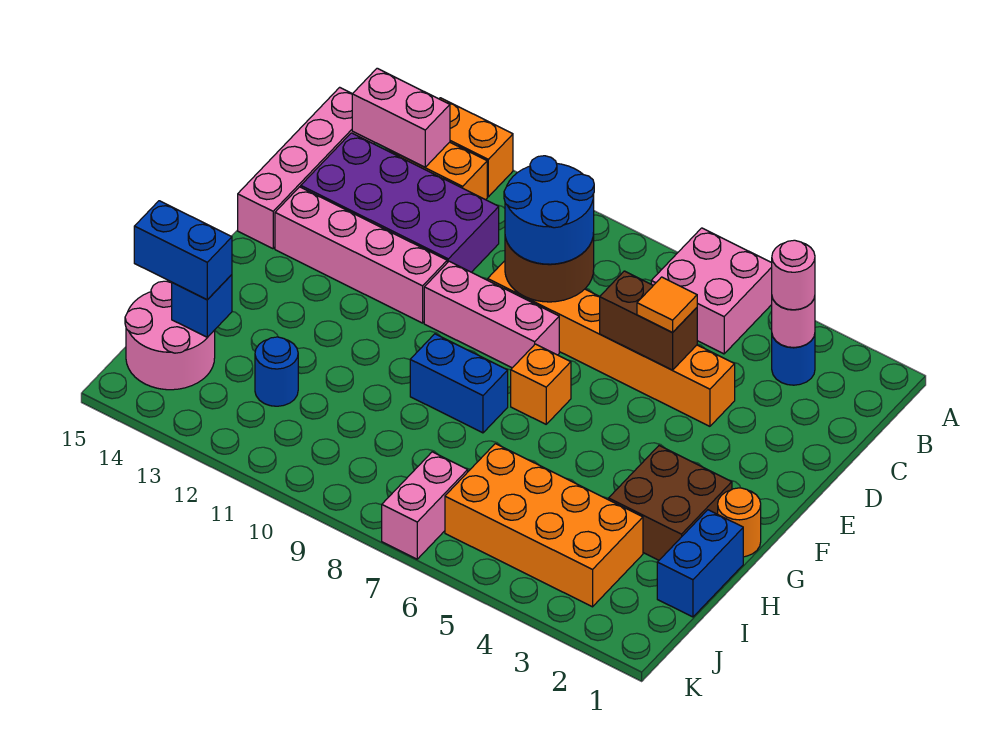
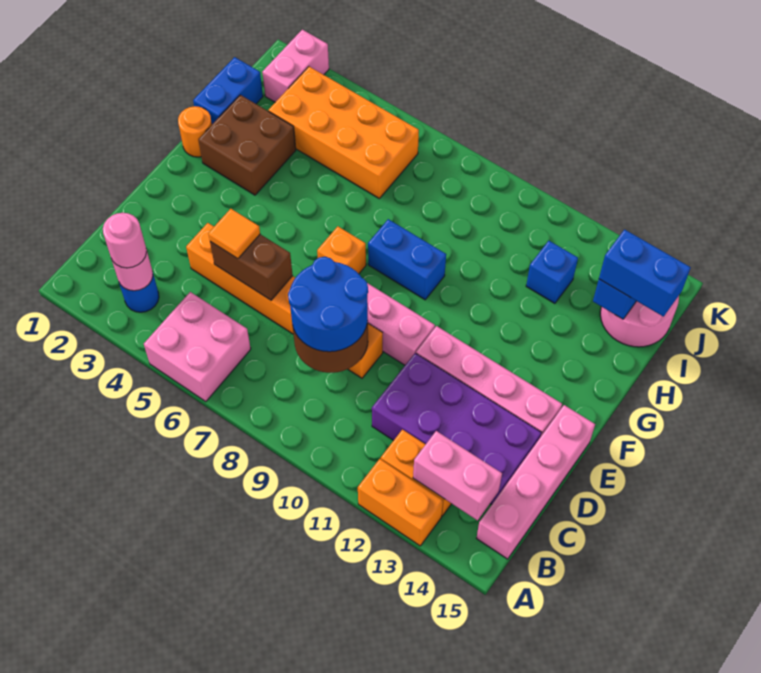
blue round brick I12 level 1 -> blue brick I12 level 1
pink brick J7:K7 level 1 -> pink brick J2:K2 level 1

